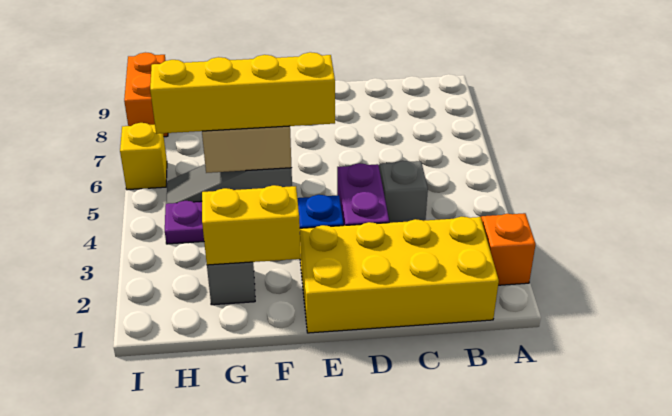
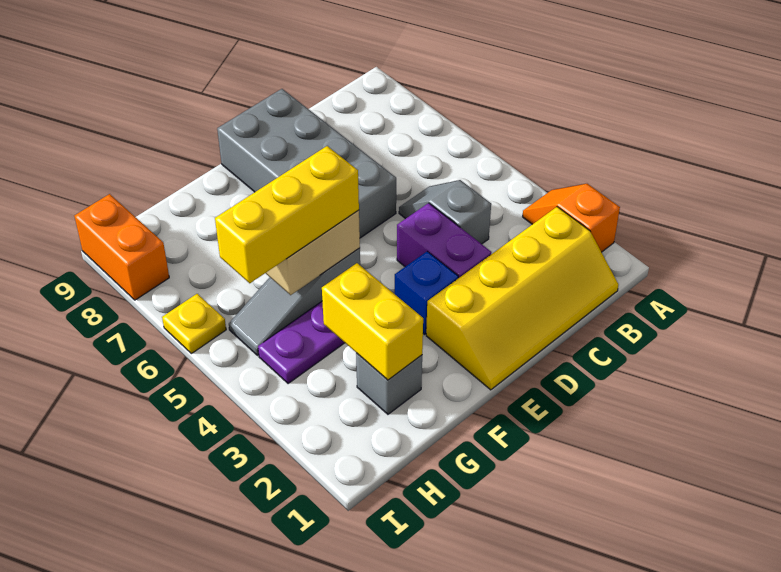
yellow brick B1:E2 level 1 -> yellow slope B1:E2 level 1 top 2
none -> grey brick D6:E9 level 1
yellow brick E5:H5 level 3 -> yellow brick F5:H5 level 3
yellow brick F2:G2 level 2 -> yellow brick G2:G3 level 2
yellow brick I6 level 1 -> yellow plate I6 level 1

